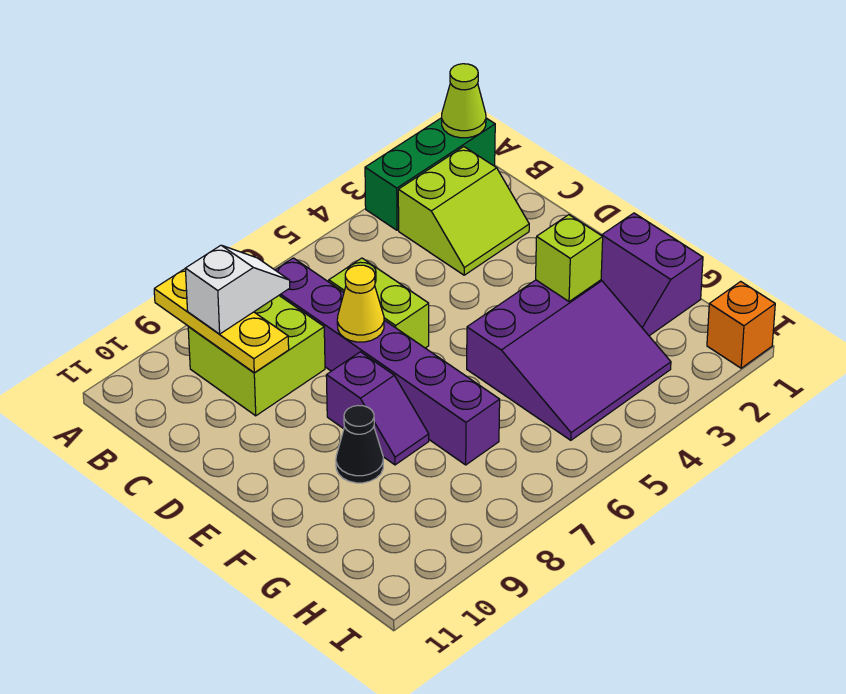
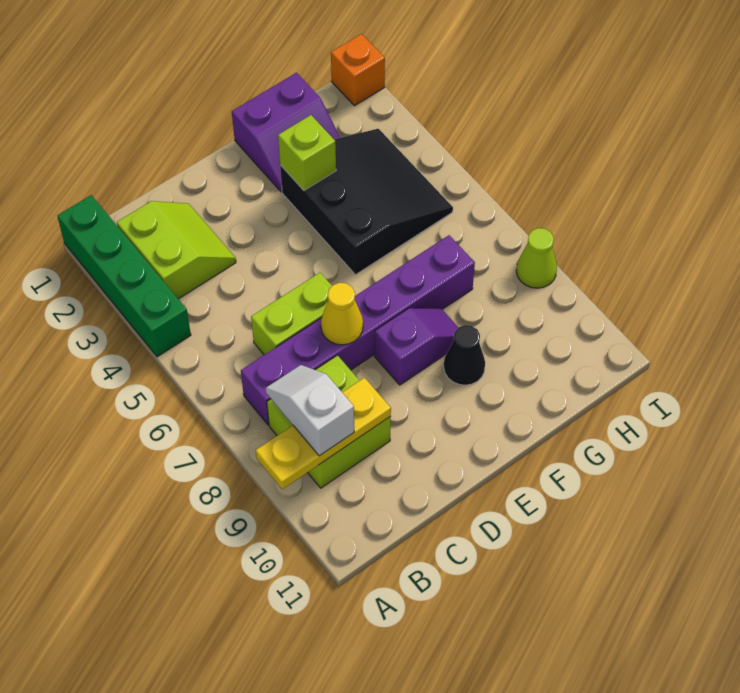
green brick A1:A3 level 1 -> green brick A1:A4 level 1
lime cone A1 level 2 -> lime cone I8 level 1
purple slope F3:H5 level 1 top F -> black slope F3:H5 level 1 top F

